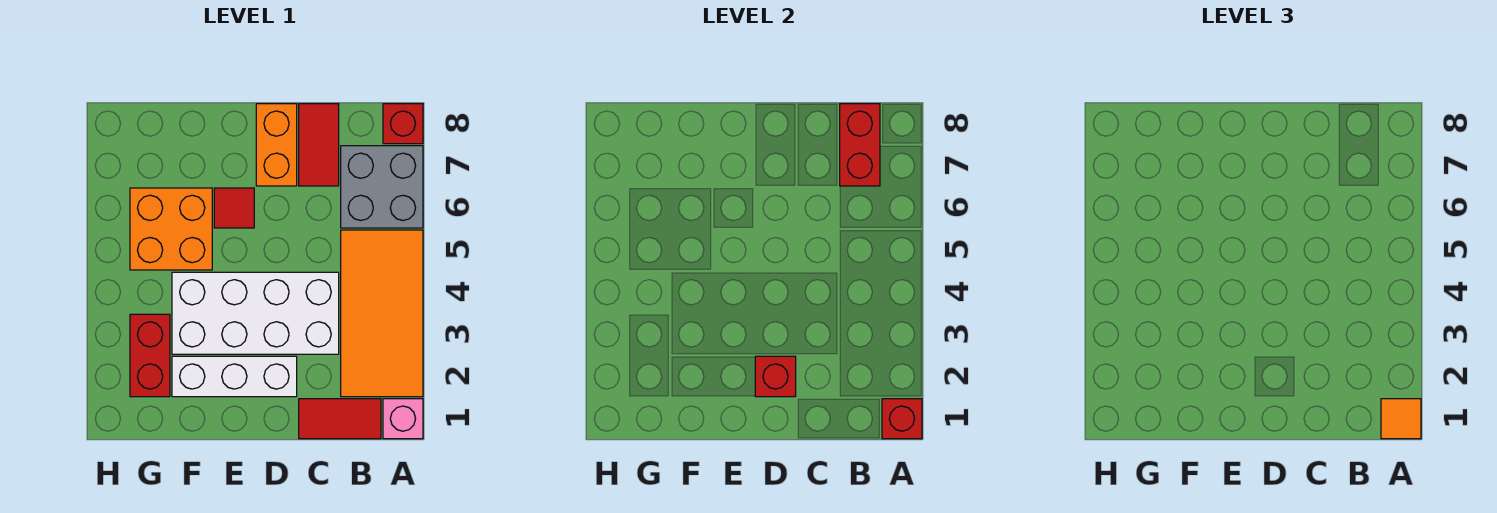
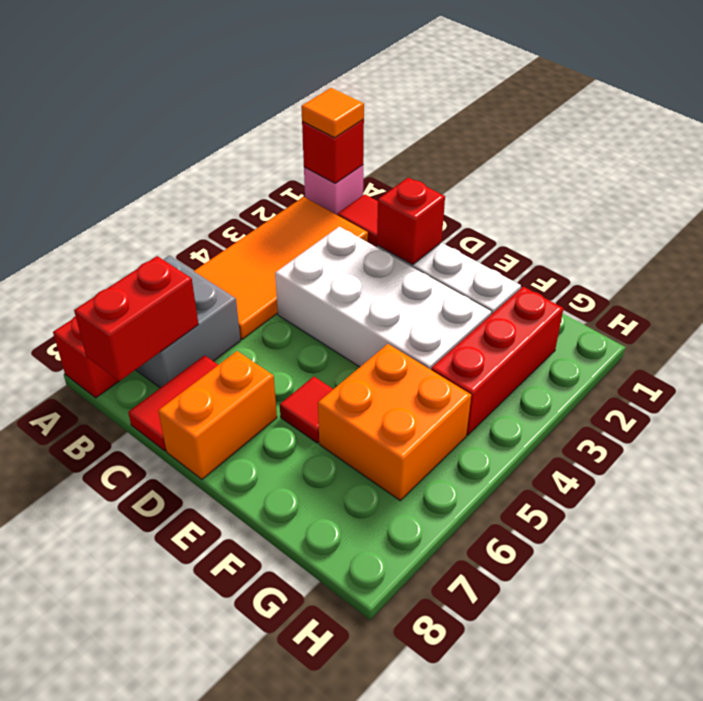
red brick G2:G3 level 1 -> red brick G2:G4 level 1

